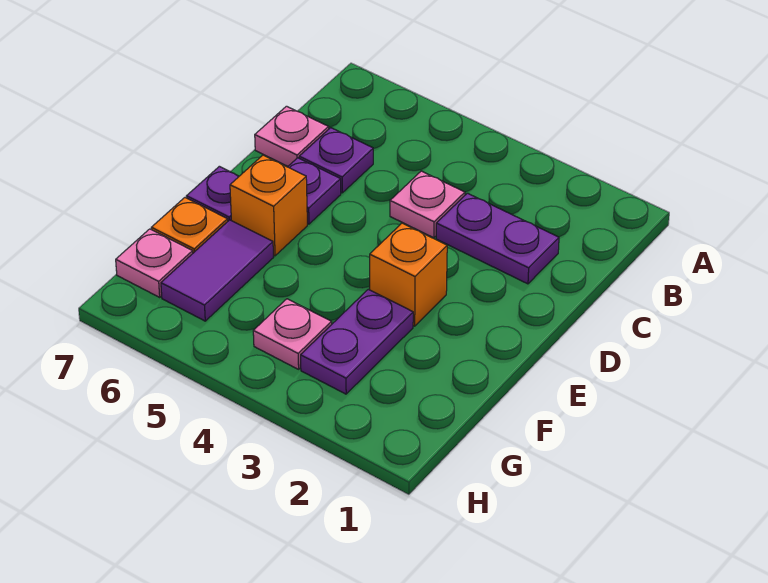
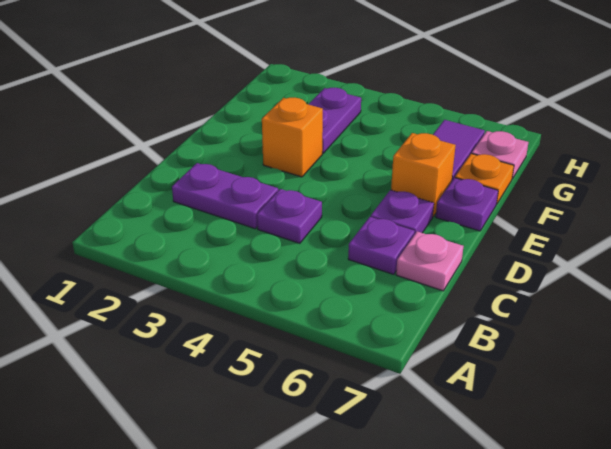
pink plate C4 level 1 -> purple plate C4 level 1
pink plate G4 level 1 -> none

